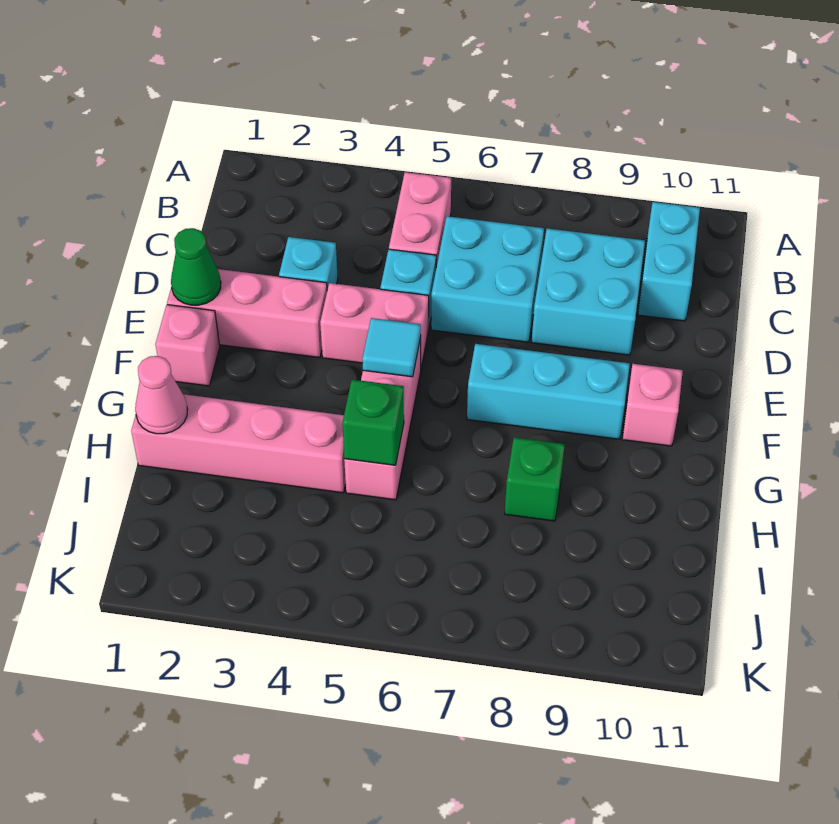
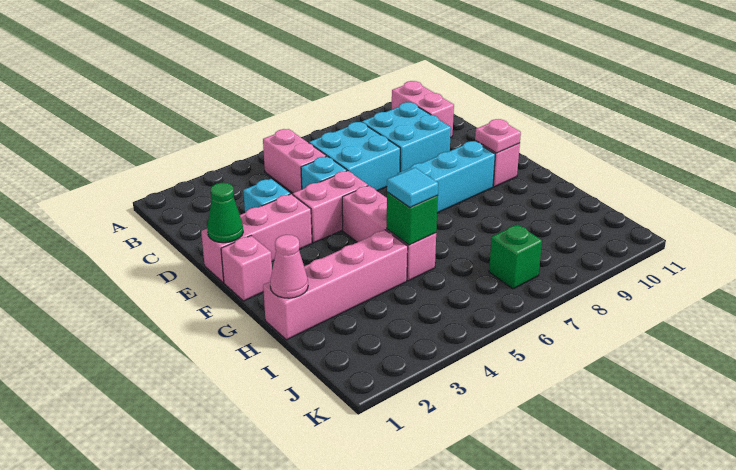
cyan brick B10:C10 level 1 -> pink brick B10:C10 level 1
cyan tile F5 level 2 -> cyan tile H5 level 3
none -> pink plate F10 level 2
green brick H8 level 1 -> green brick J7 level 1

